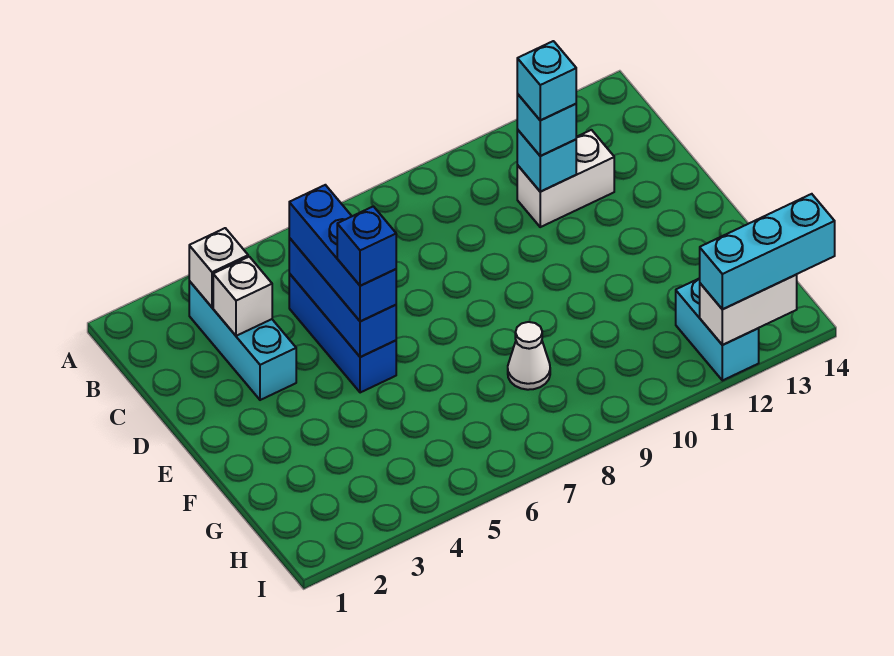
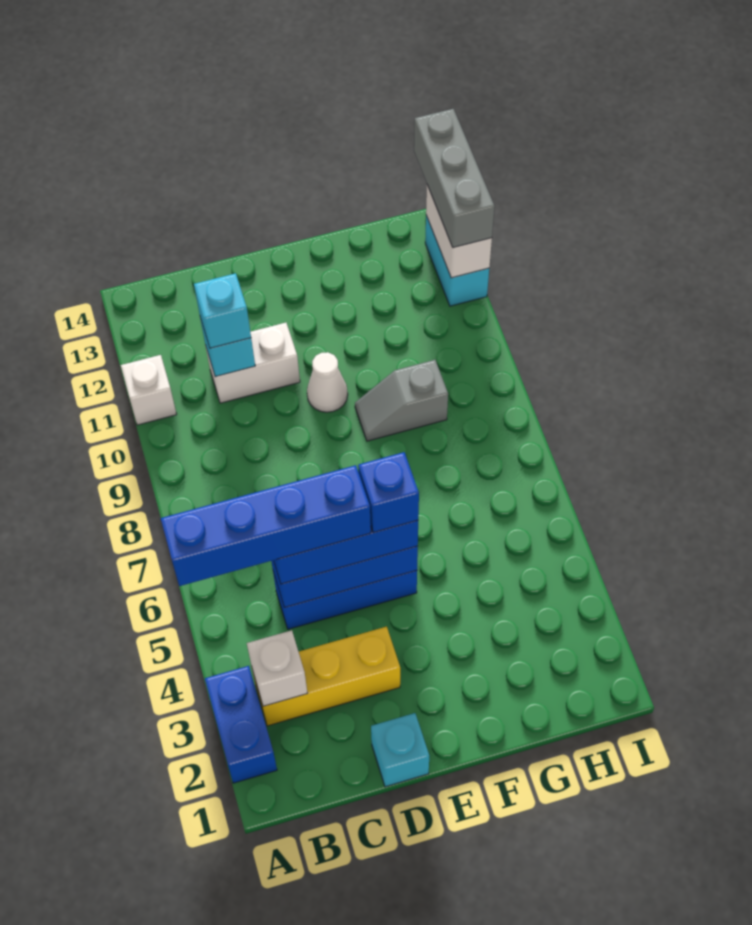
none -> blue brick A2:A3 level 1
none -> blue brick A5:D5 level 4
cyan brick B3:D3 level 1 -> yellow brick B3:D3 level 1
white brick C3 level 2 -> white brick A11 level 1
white brick C11:C12 level 1 -> white brick C11:D11 level 1
cyan brick C11 level 4 -> cyan brick D1 level 1
none -> grey slope F9:G9 level 1 top G
white cone G8 level 1 -> white cone E10 level 1
cyan brick H12:I12 level 1 -> cyan brick I12:I13 level 1
cyan brick I12:I14 level 3 -> grey brick I12:I14 level 3

